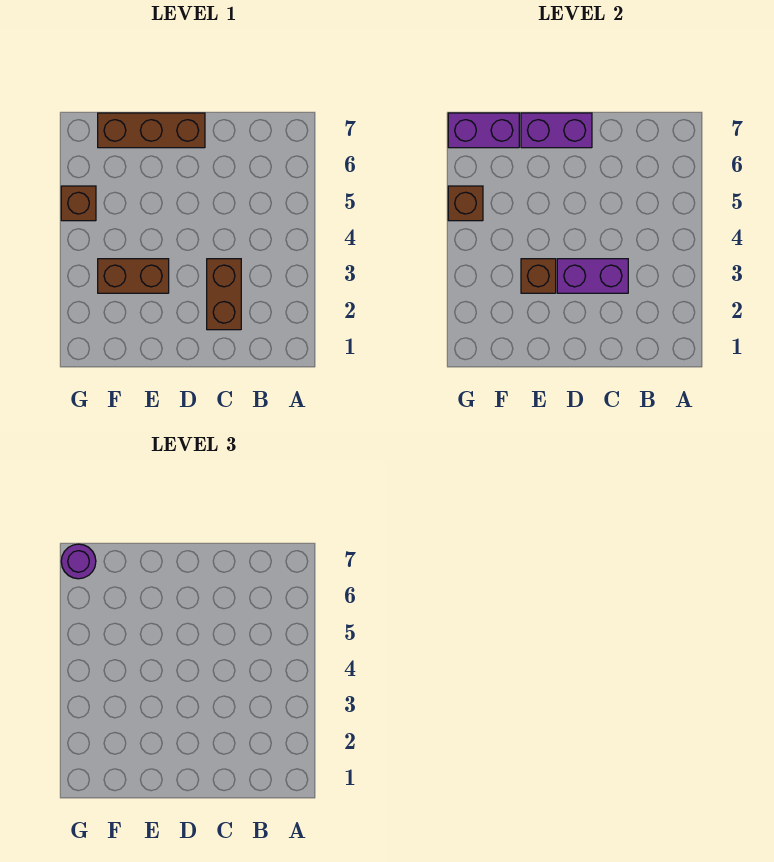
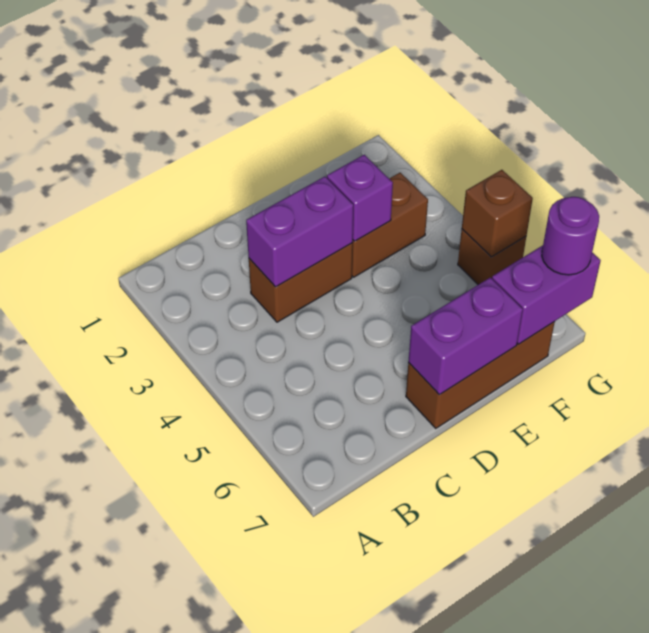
brown brick C2:C3 level 1 -> brown brick C3:D3 level 1
brown brick E3 level 2 -> purple brick E3 level 2

